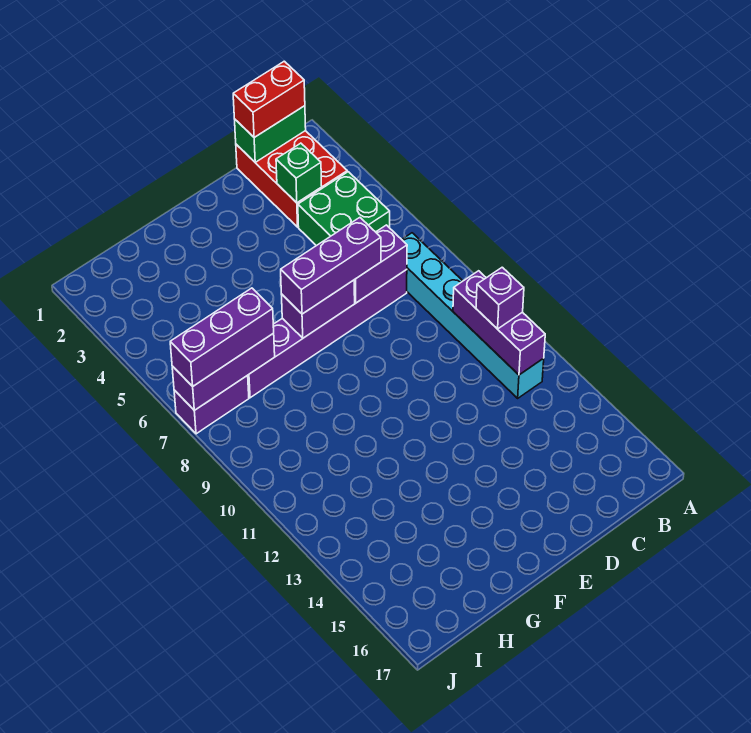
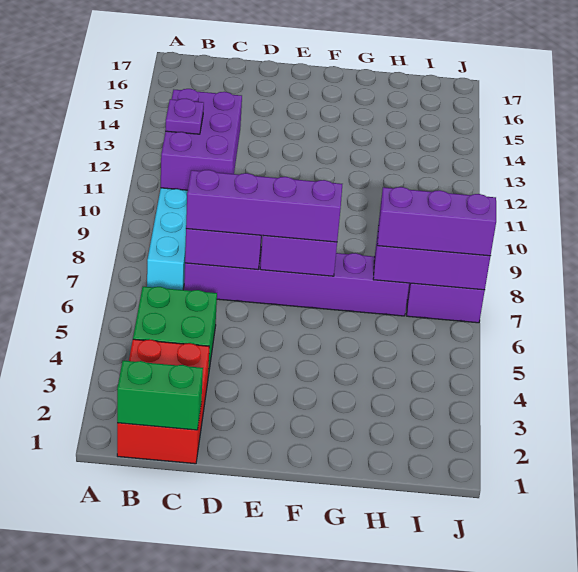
red brick B1:C1 level 3 -> none
purple brick B10:B12 level 2 -> purple brick B10:C12 level 2
purple brick B11 level 3 -> purple plate B11 level 3
green brick C3 level 2 -> none
purple brick D7:F7 level 3 -> purple brick C7:F7 level 3

